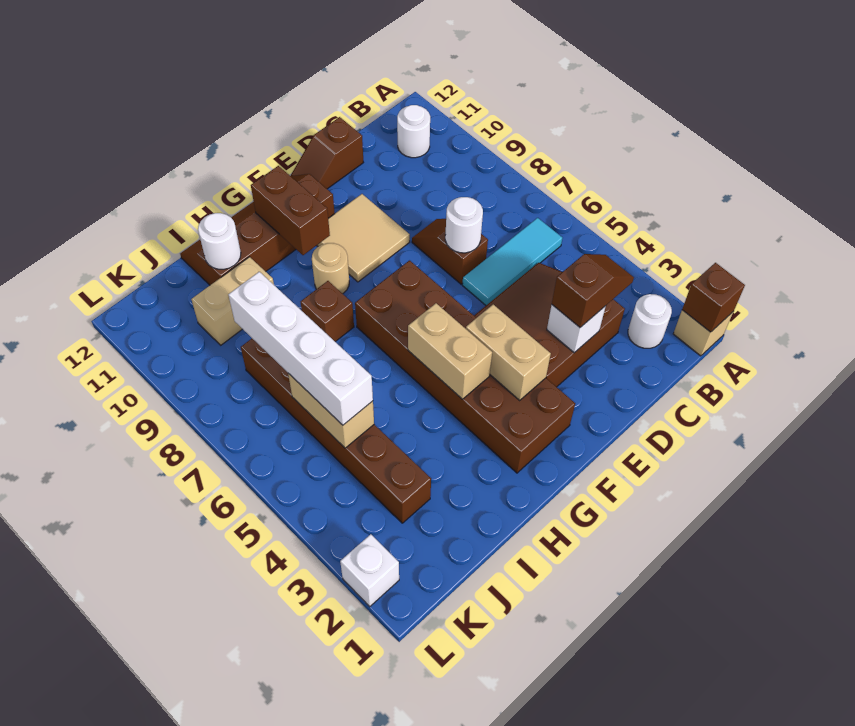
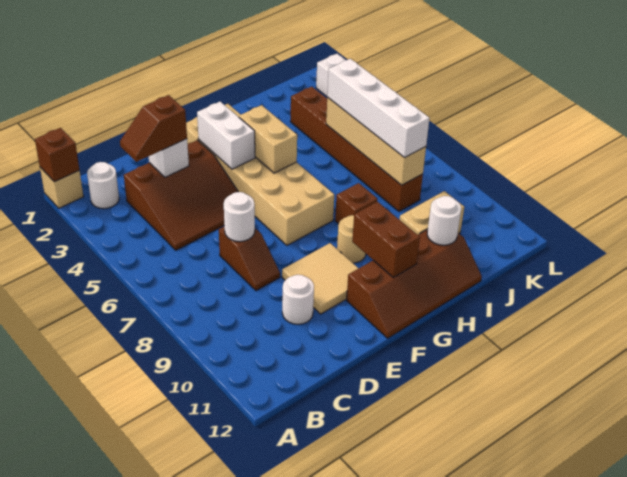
cyan tile B6:D6 level 1 -> none
white round brick B11 level 1 -> white round brick D10 level 1
brown slope D12:E12 level 1 top D -> none
brown brick F2:G7 level 1 -> tan brick F2:G7 level 1
tan brick F3:F4 level 2 -> white brick F3:F4 level 2
tan brick J5:J6 level 2 -> tan brick J5:J8 level 2

